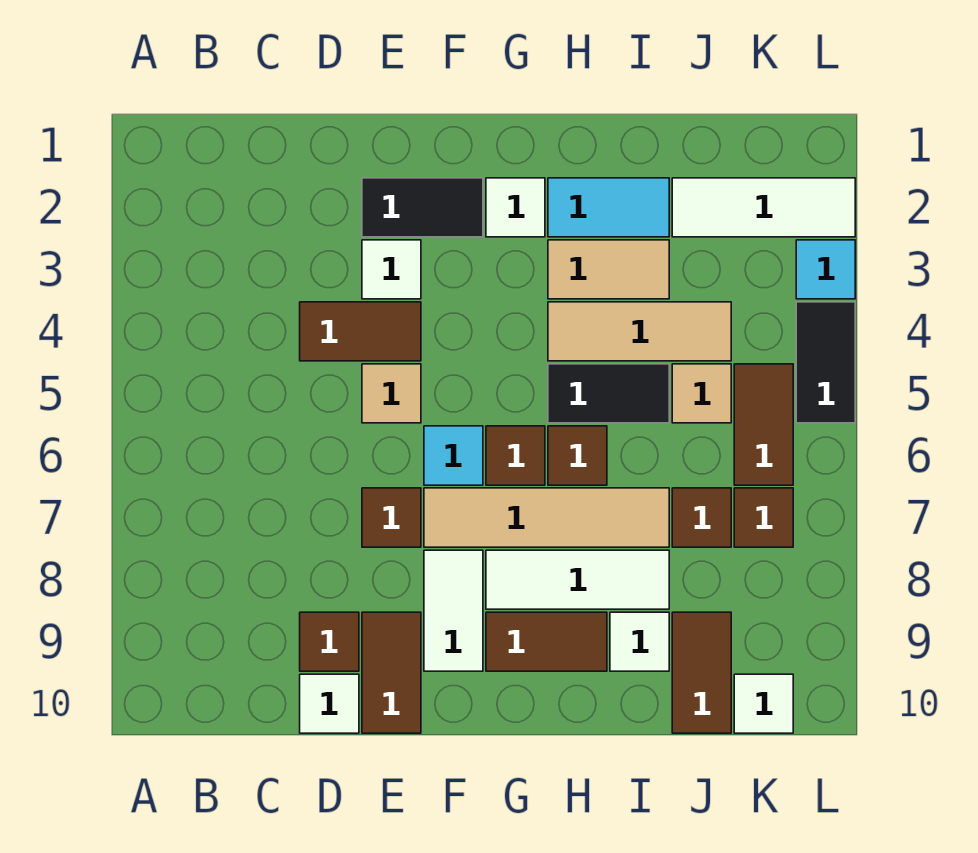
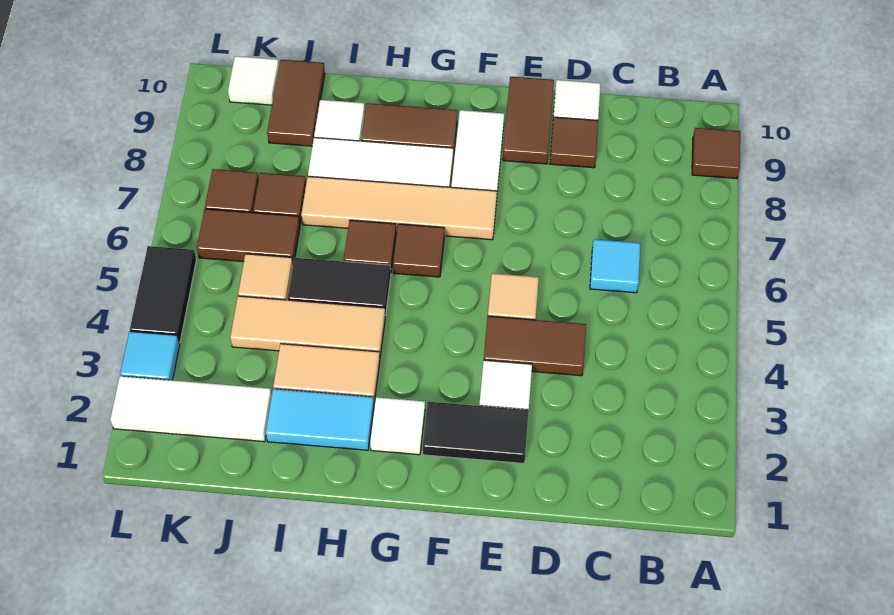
brown tile E7 level 1 -> brown tile A9 level 1
cyan tile F6 level 1 -> cyan tile C6 level 1
brown tile K5:K6 level 1 -> brown tile J6:K6 level 1

